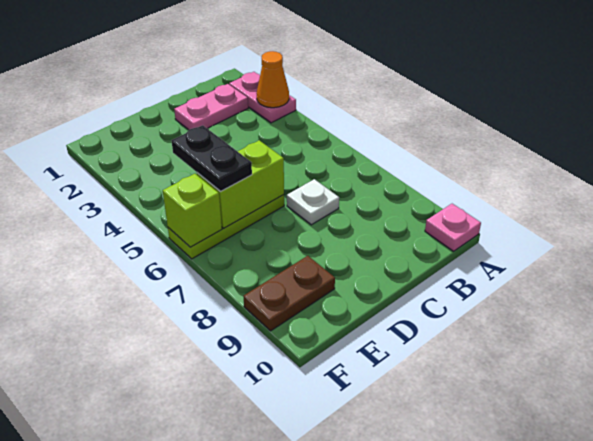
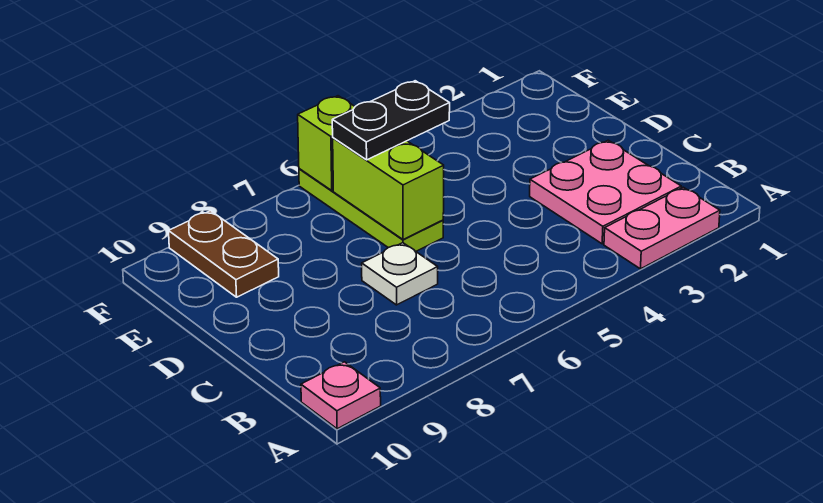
orange cone A3 level 2 -> none
pink plate B2:C2 level 1 -> pink plate B2:C3 level 1

